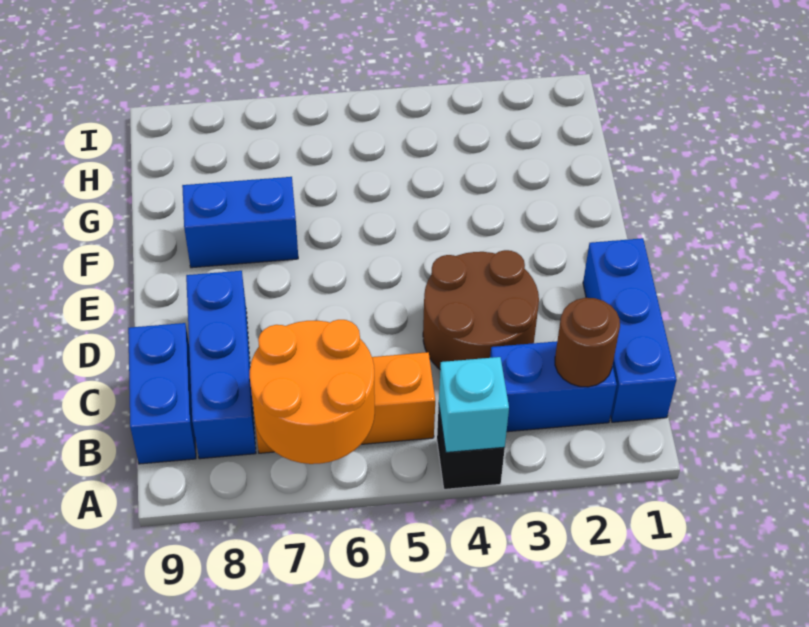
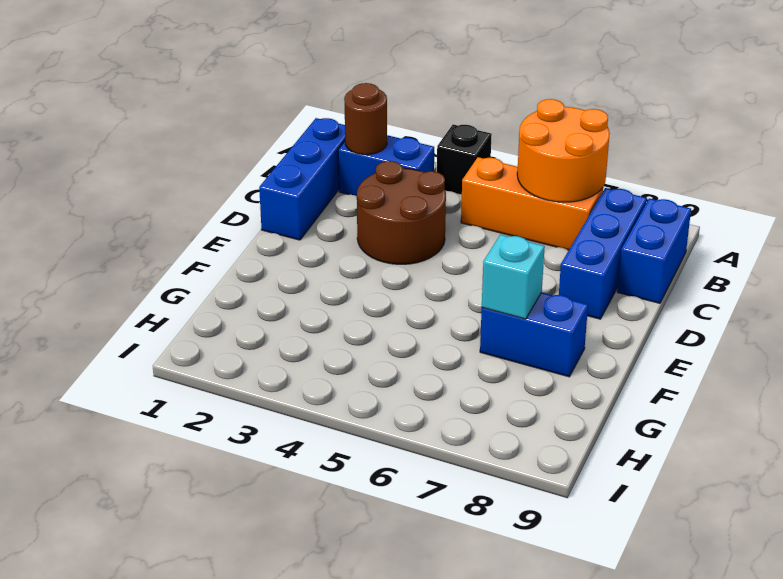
cyan brick A4 level 2 -> cyan brick F7 level 2

